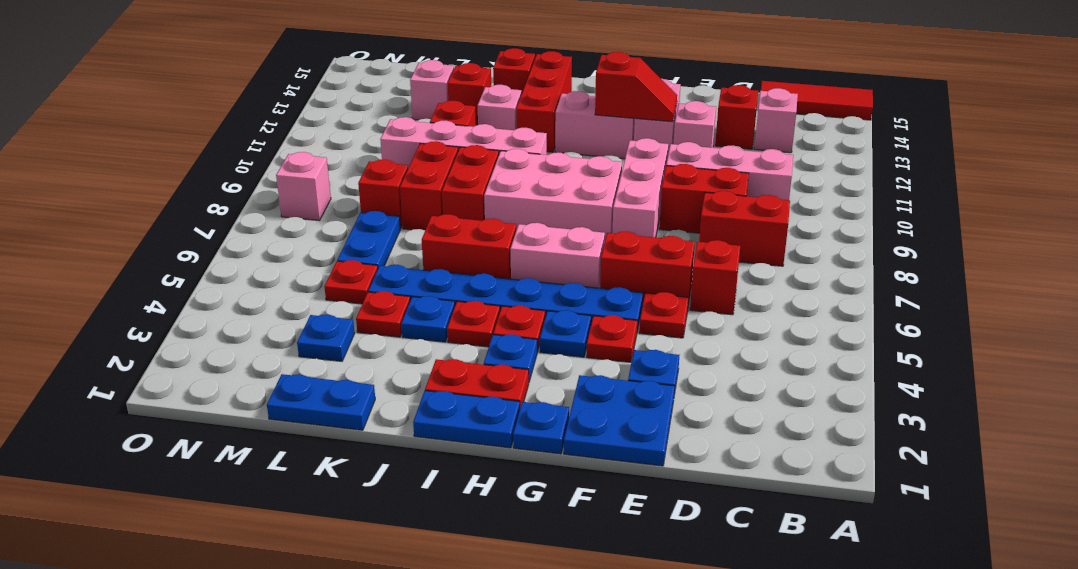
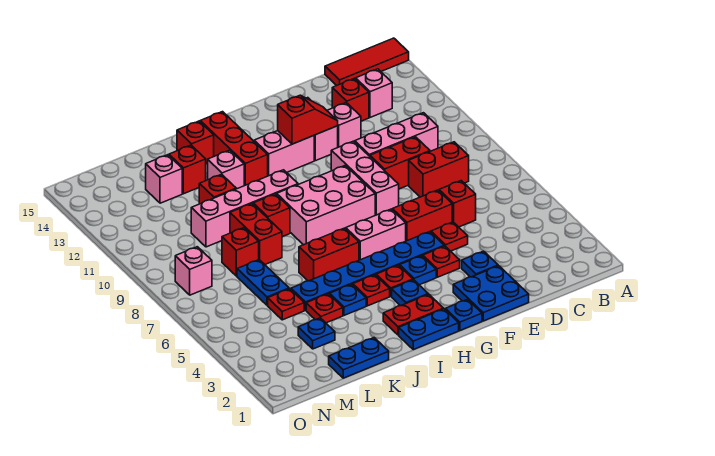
red brick J8:J9 level 1 -> red brick J9 level 1

